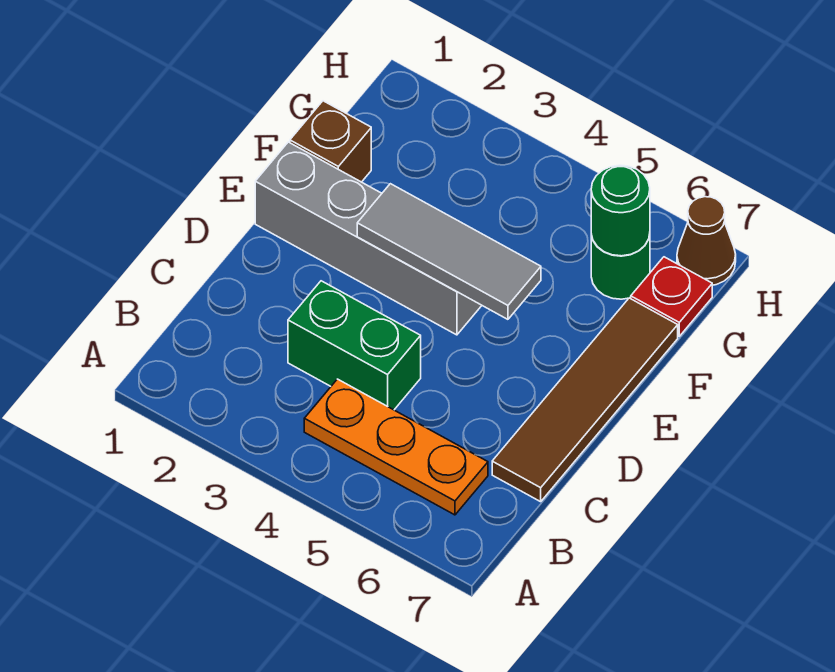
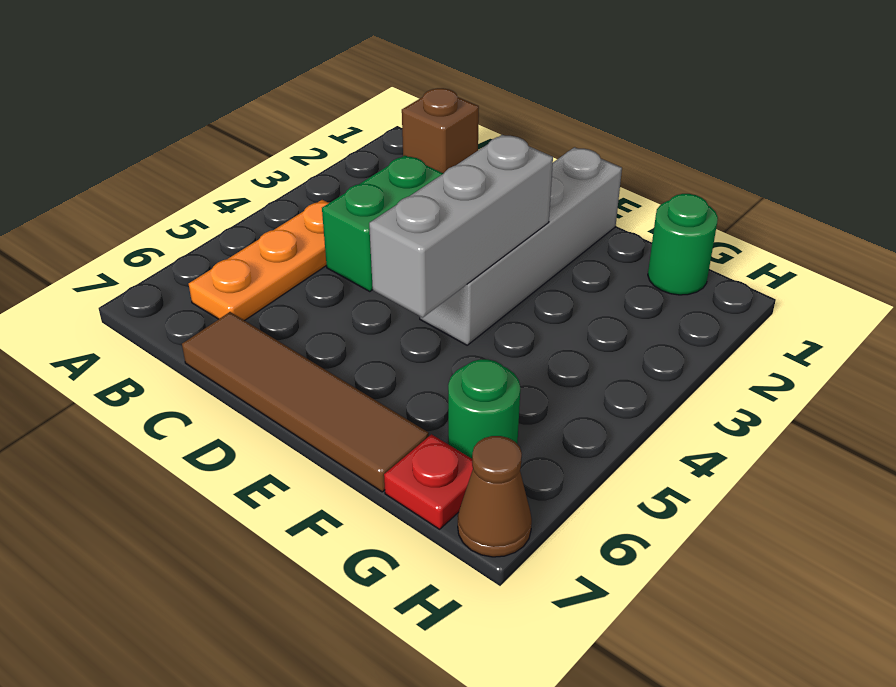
grey tile E3:E5 level 2 -> grey brick E3:E5 level 2
brown brick F1 level 1 -> brown brick B1 level 1
green round brick G6 level 2 -> green round brick G1 level 1

